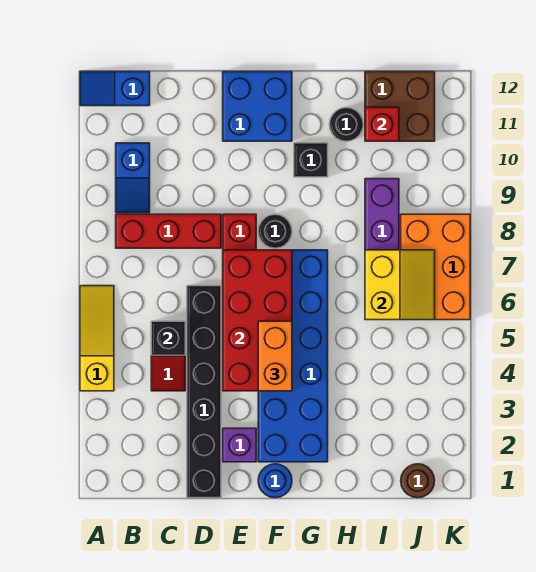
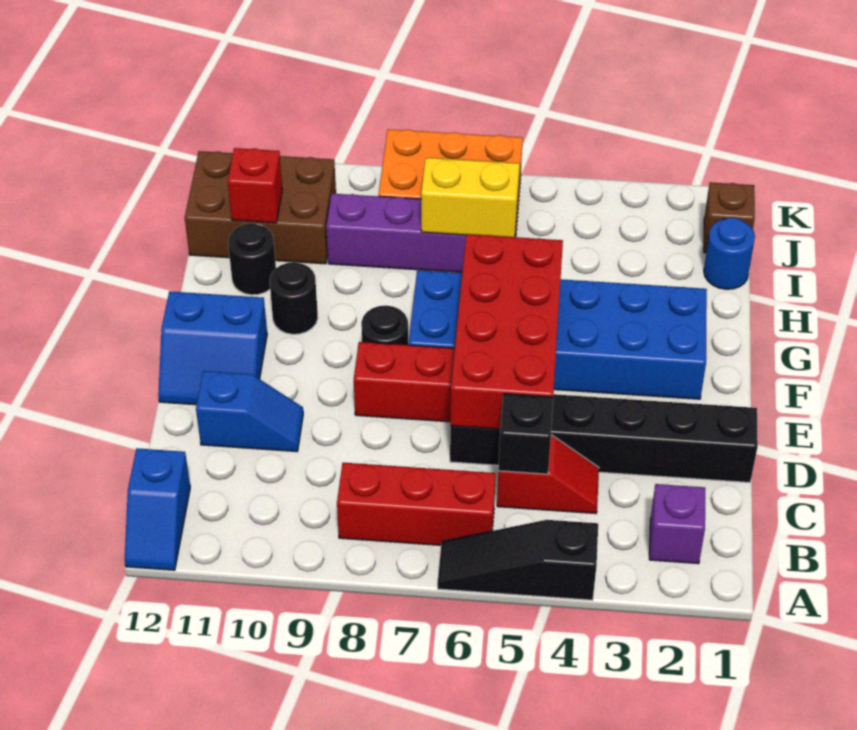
yellow slope A4:A6 level 1 top 4 -> black slope A4:A6 level 1 top 4
red brick B8:D8 level 1 -> red brick B6:B8 level 1
blue slope B9:B10 level 1 top 10 -> blue slope D10:D11 level 1 top 11
purple brick E2 level 1 -> purple brick B2 level 1
red brick E4:F7 level 2 -> red brick D5:G6 level 2
blue brick E11:F12 level 1 -> blue slope E11:F12 level 1 top F
blue round brick F1 level 1 -> blue round brick I1 level 1
orange brick F4:F5 level 3 -> none
black brick G10 level 1 -> black round brick G10 level 1
brown brick I11:J12 level 1 -> brown brick I10:J12 level 1
brown round brick J1 level 1 -> brown brick J1 level 1

